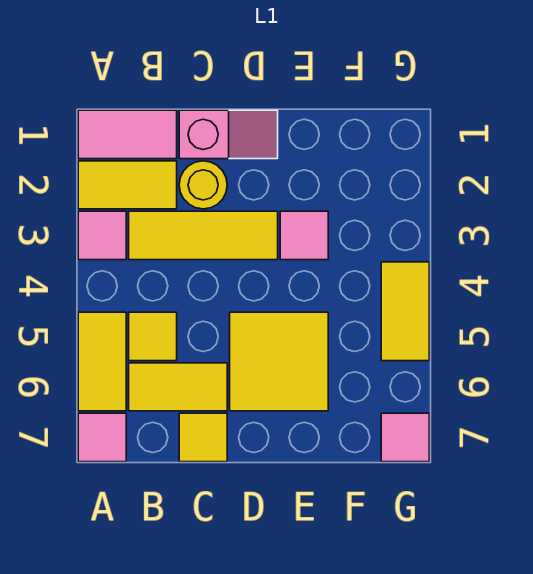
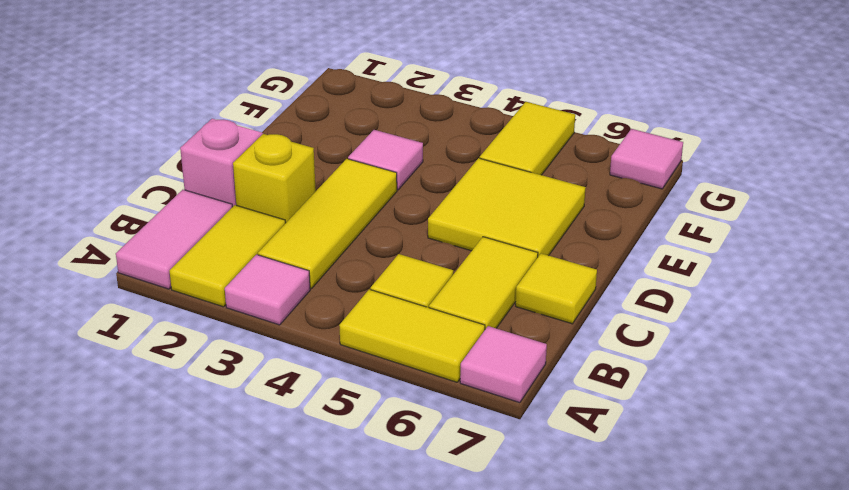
yellow round brick C2 level 1 -> yellow brick C2 level 1
yellow tile G4:G5 level 1 -> yellow tile F5:G5 level 1

